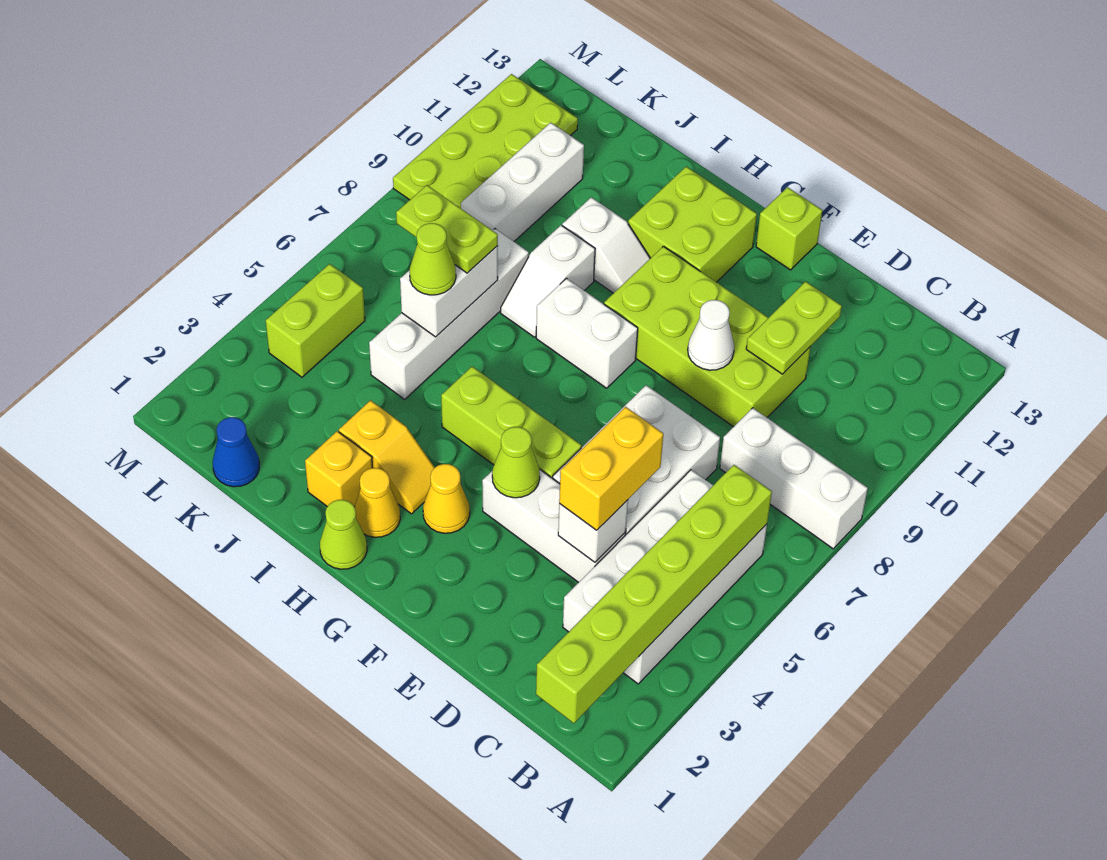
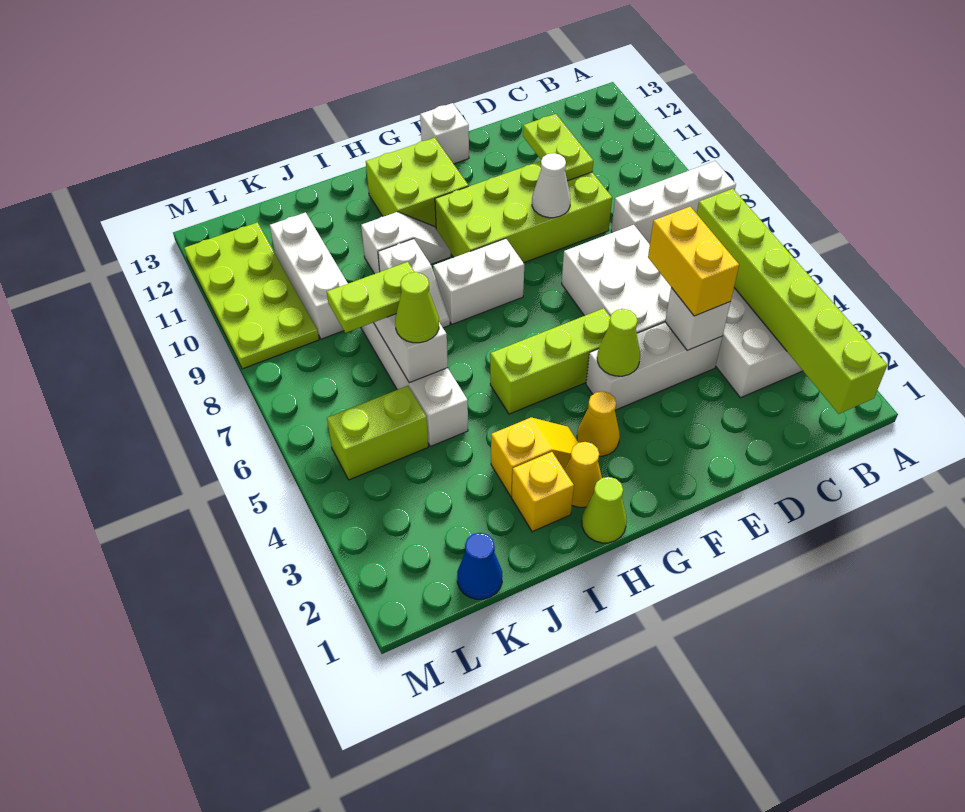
lime brick F13 level 1 -> white brick F13 level 1
lime brick L4:L5 level 1 -> lime brick K5:L5 level 1

